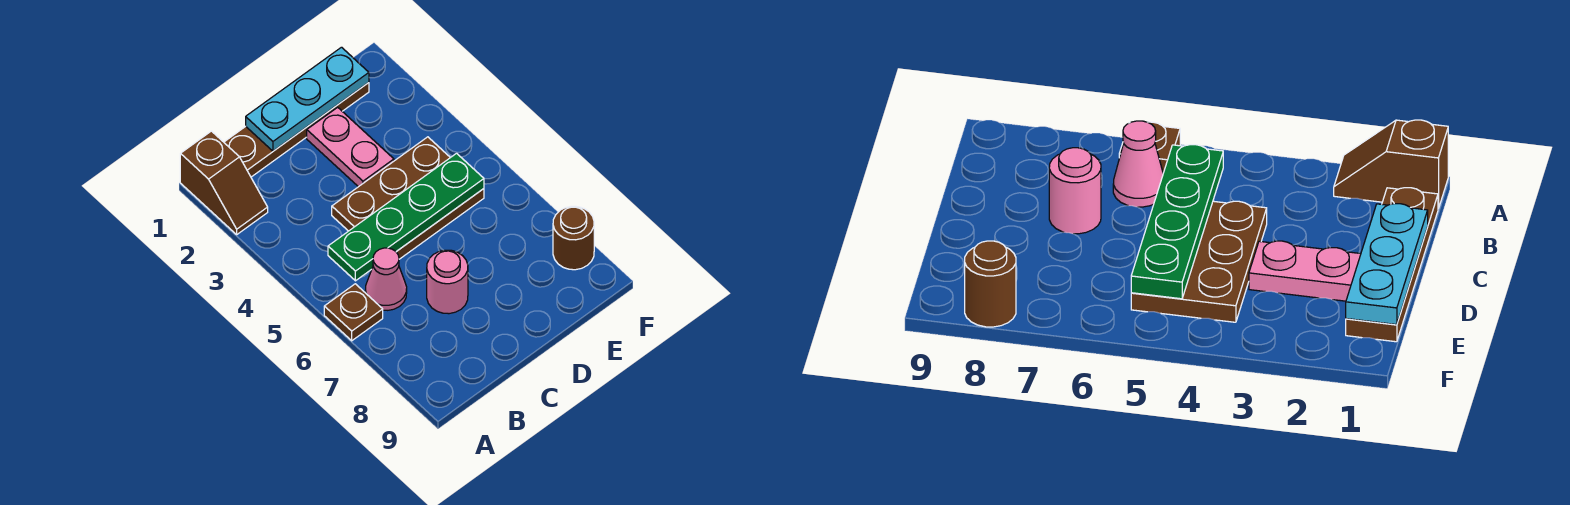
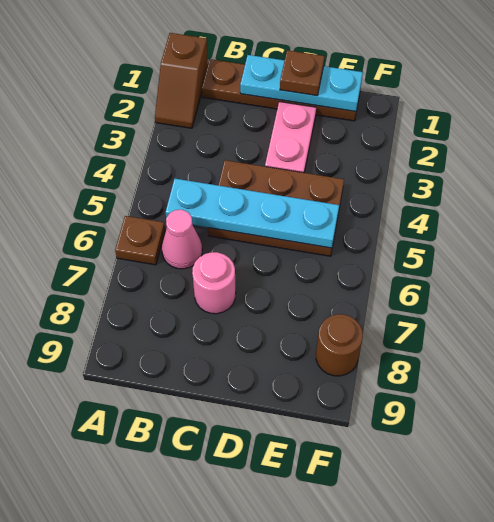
green plate B5:E5 level 2 -> cyan plate B5:E5 level 2
none -> brown plate D1 level 3

